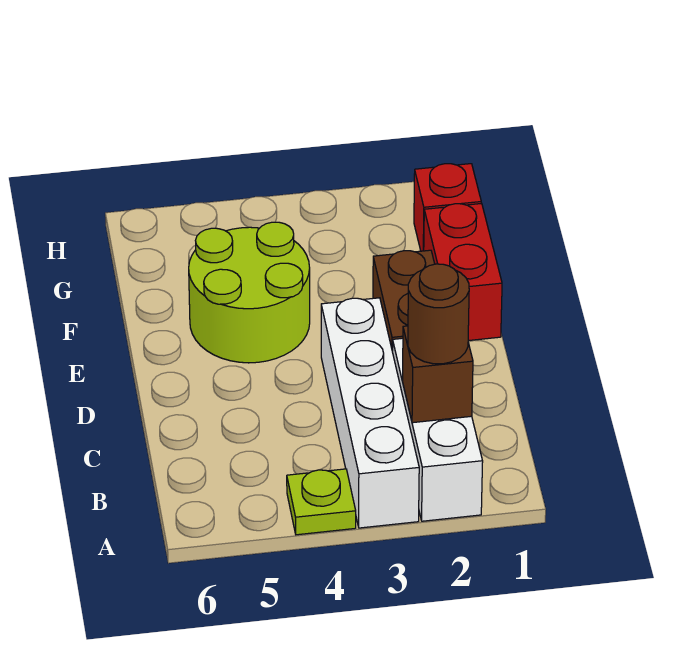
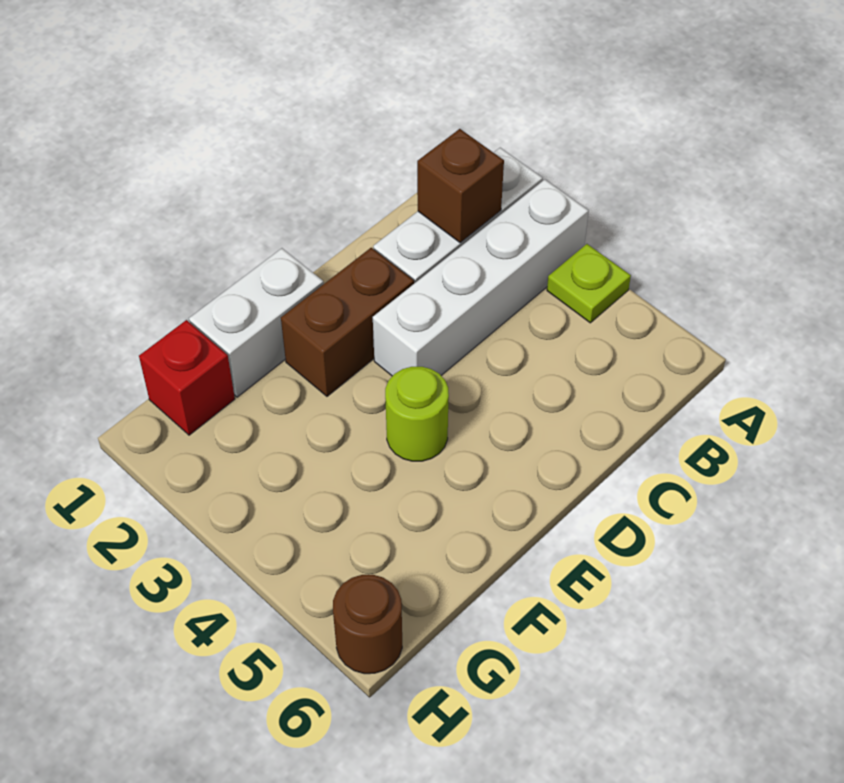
brown round brick B2 level 3 -> brown round brick H6 level 1
red brick E1:F1 level 1 -> white brick E1:F1 level 1
lime round brick E4:F5 level 1 -> lime round brick E4 level 1

